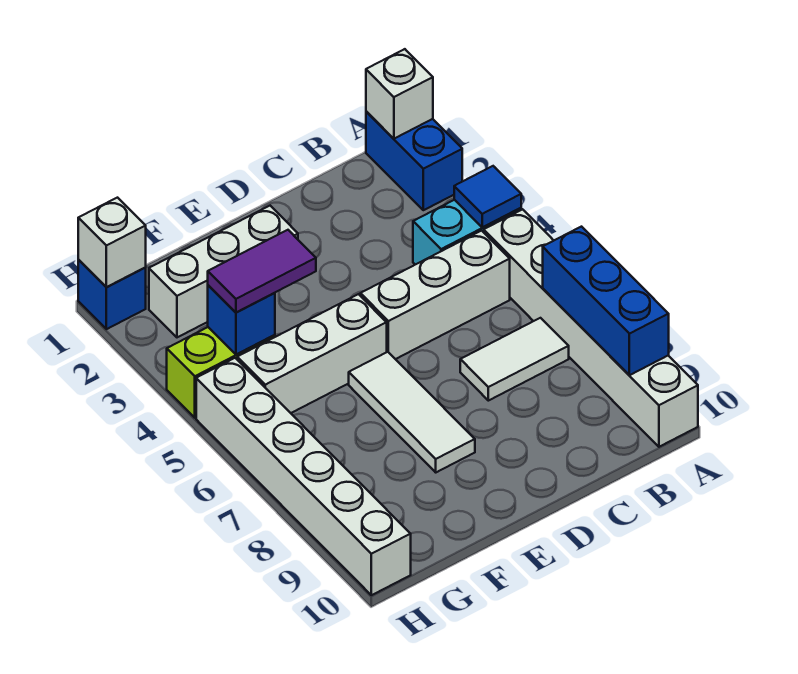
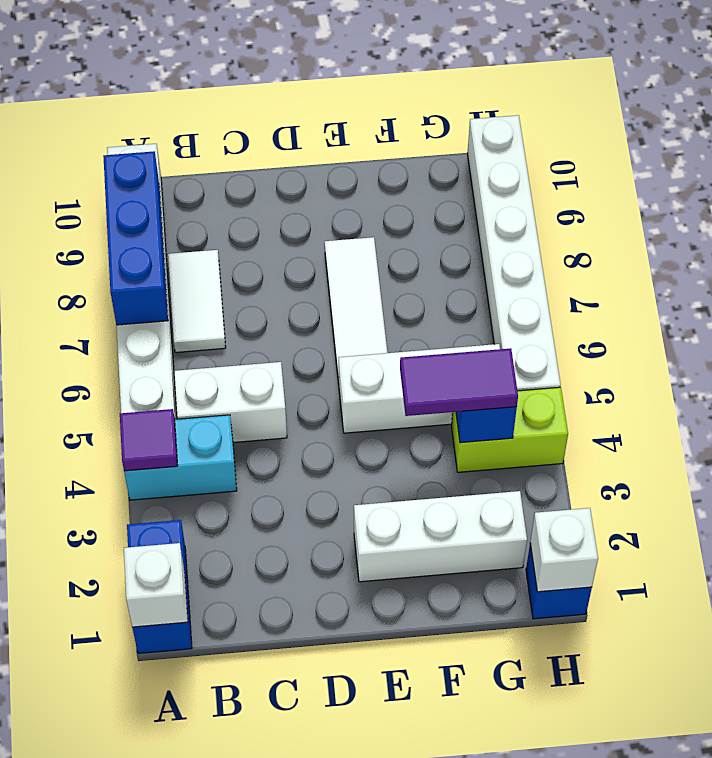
blue tile A4 level 2 -> purple tile A4 level 2
white brick B5:D5 level 1 -> white brick B5:C5 level 1
white tile B7:C7 level 1 -> white tile B7:B8 level 1

